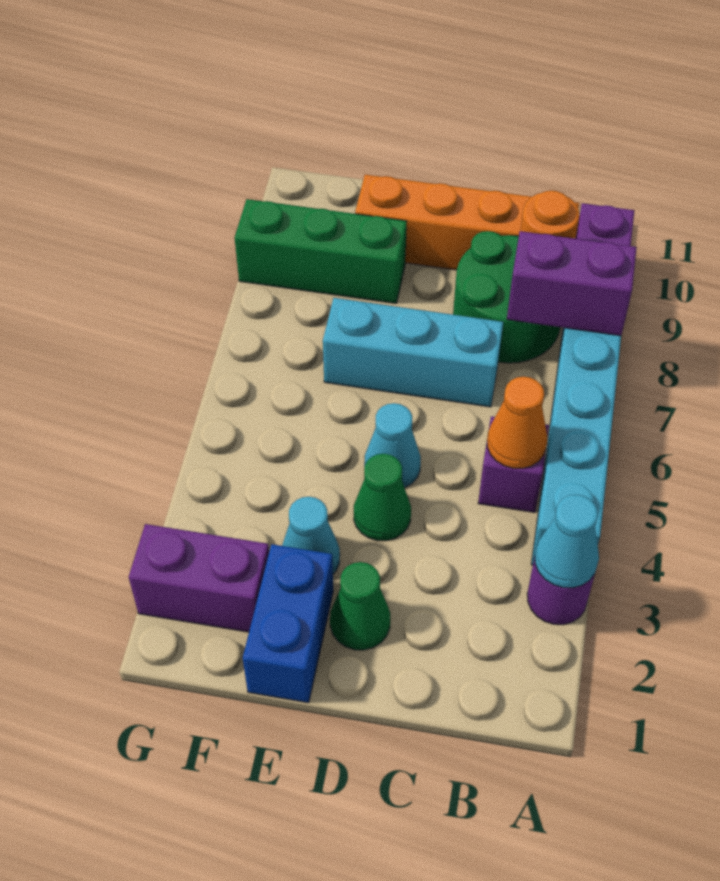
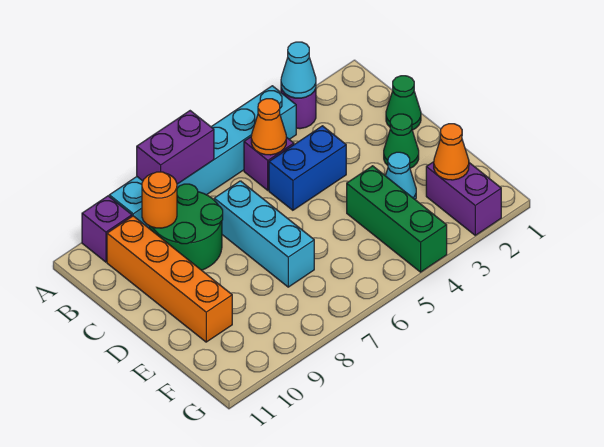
purple brick A8:B8 level 2 -> purple brick A7:A8 level 2
green cone D4 level 1 -> green cone C1 level 1
cyan cone D5 level 1 -> none
blue brick E1:E2 level 1 -> blue brick C4:C5 level 1
green brick E9:G9 level 1 -> green brick E4:G4 level 1
none -> orange cone F2 level 2

